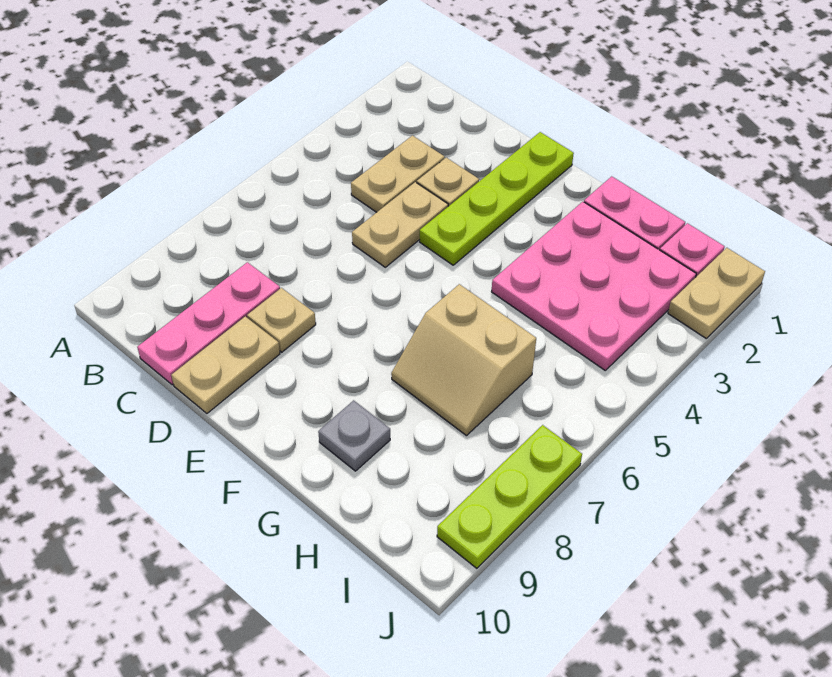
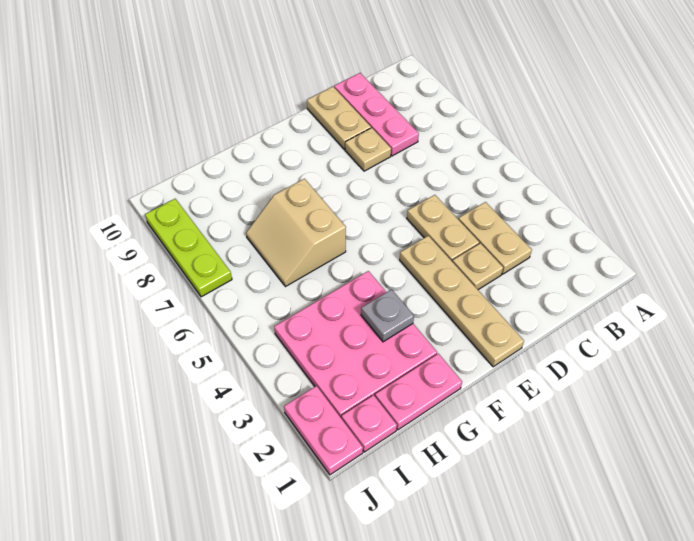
lime plate E1:E4 level 1 -> tan plate E1:E4 level 1
tan slope G6:H7 level 1 top 6 -> tan slope G6:H7 level 1 top G
grey plate G9 level 1 -> grey plate G3 level 2
tan plate J1:J2 level 1 -> pink plate J1:J2 level 1

